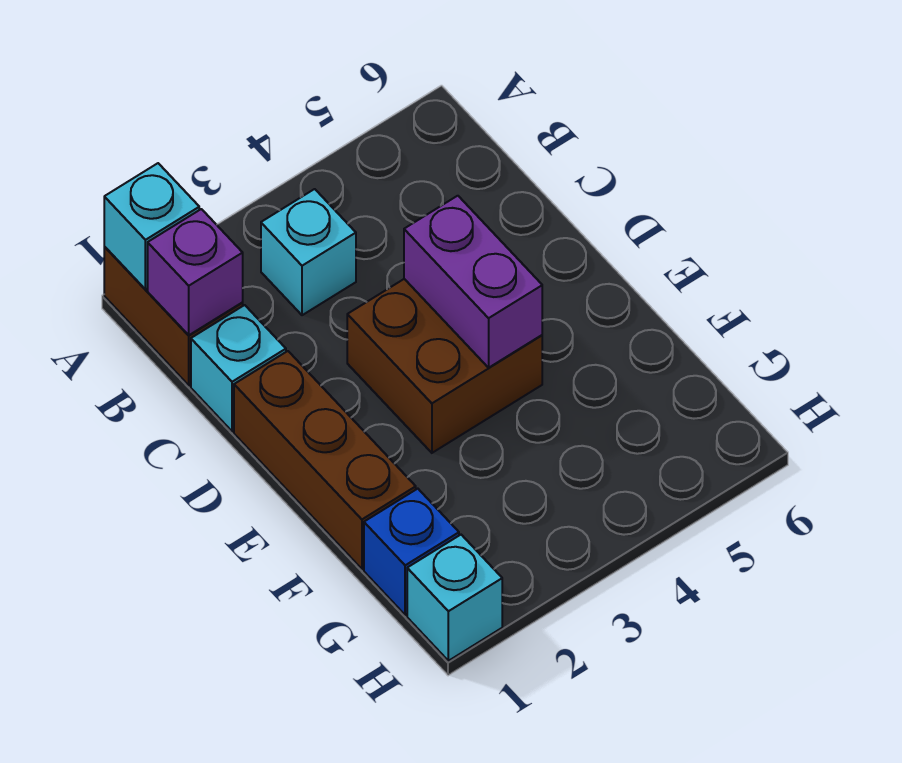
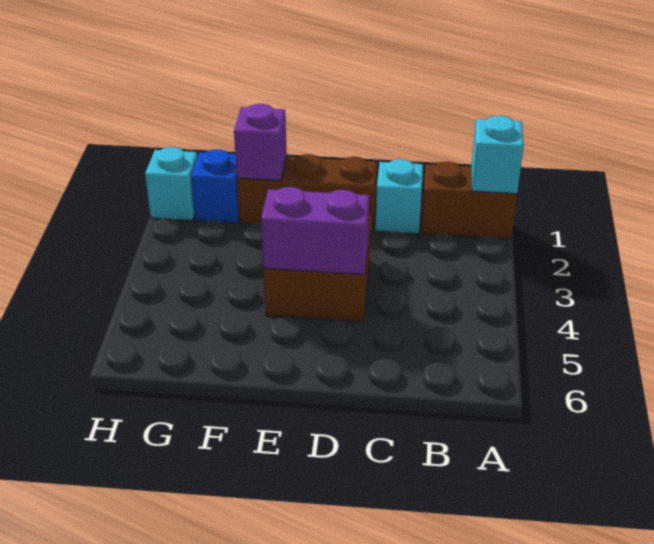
purple brick B1 level 2 -> purple brick F1 level 2
cyan brick B3 level 1 -> none

